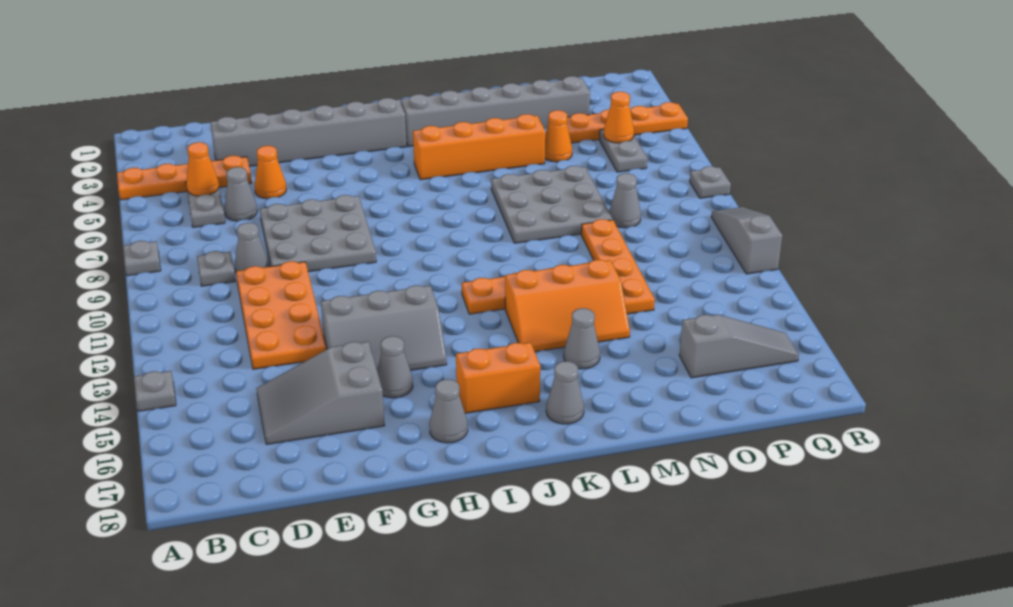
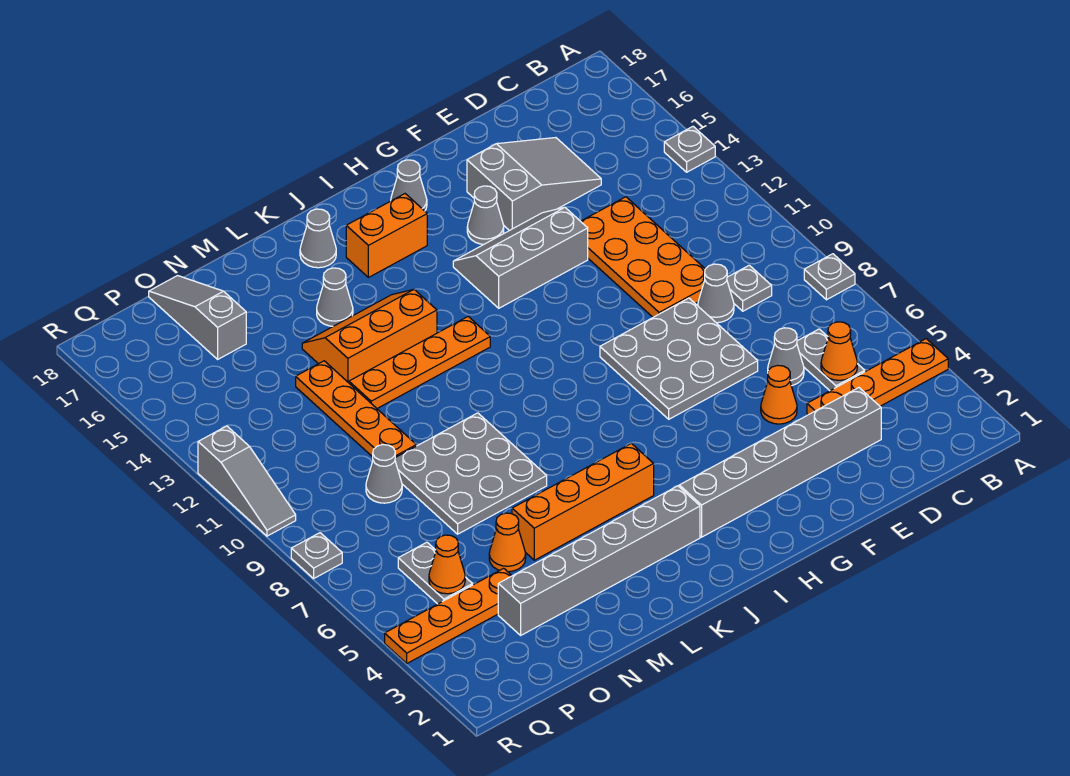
grey slope O16:Q16 level 1 top O -> grey slope O16:O18 level 1 top 16

